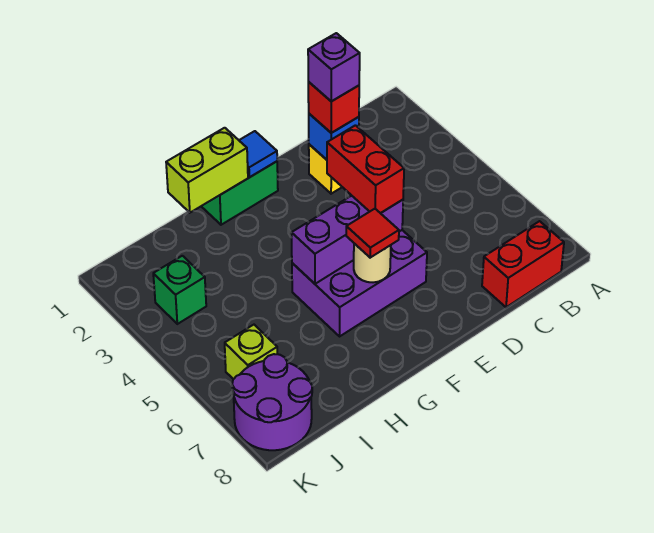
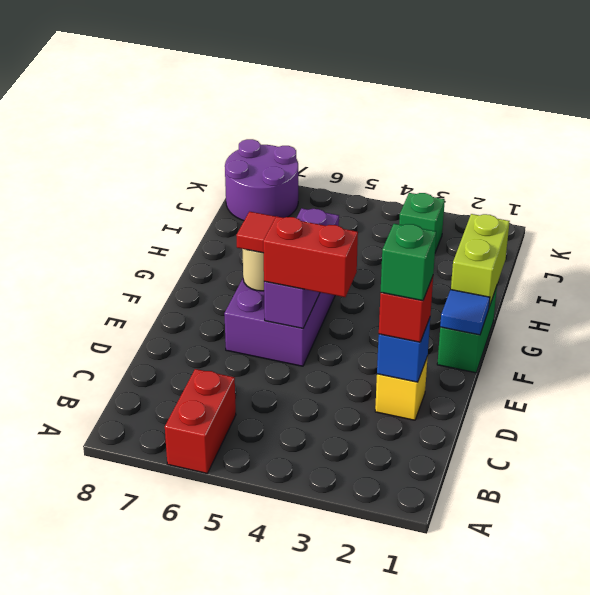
red brick B8:C8 level 1 -> red brick A6:B6 level 1
purple brick D2 level 4 -> green brick D2 level 4
lime brick J6 level 1 -> none

